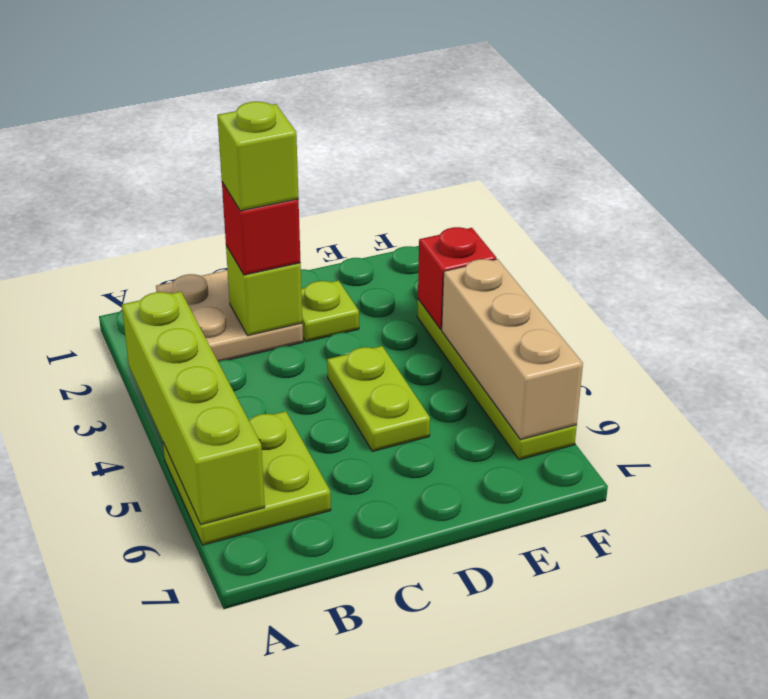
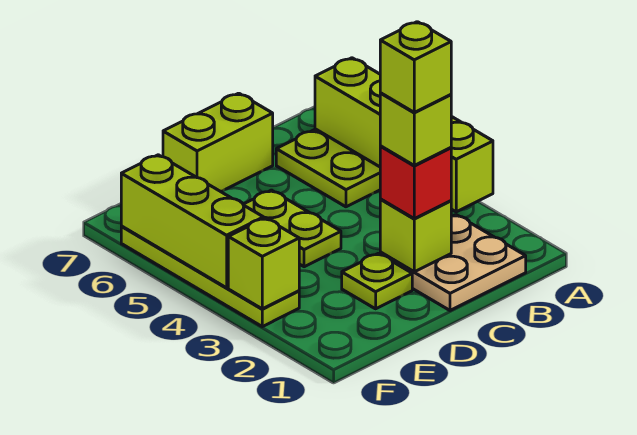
none -> lime brick C2 level 5
none -> lime brick C7:D7 level 1
red brick F3 level 2 -> lime brick F3 level 2
tan brick F4:F6 level 2 -> lime brick F4:F6 level 2

